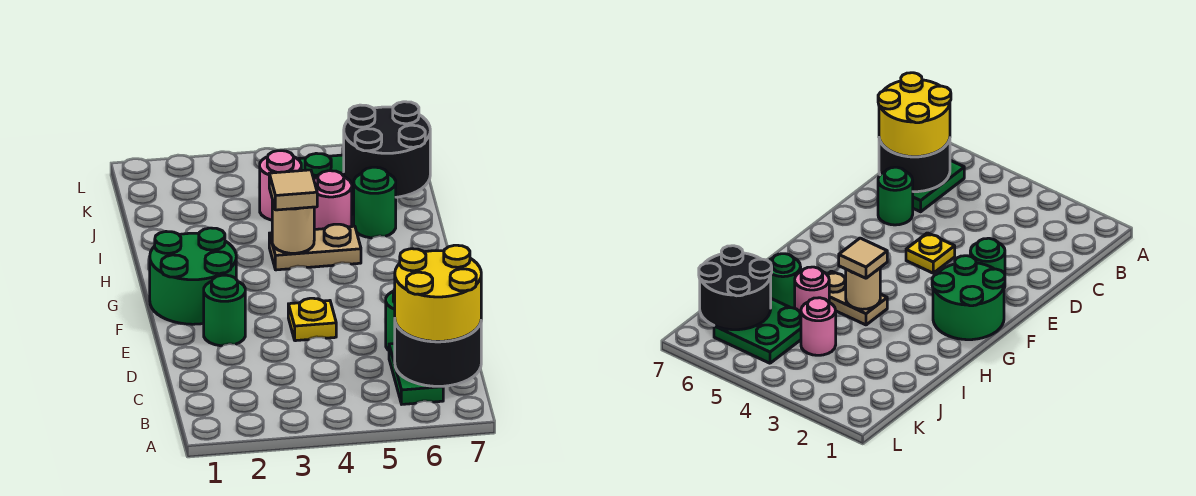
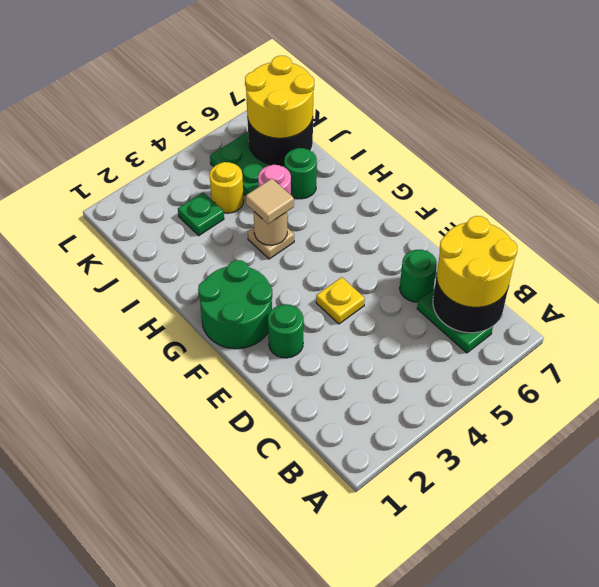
tan plate H4:H5 level 1 -> tan plate H4 level 1
none -> green plate J3 level 1
pink round brick J4 level 1 -> yellow round brick J4 level 1
none -> yellow round brick J6:K7 level 3

